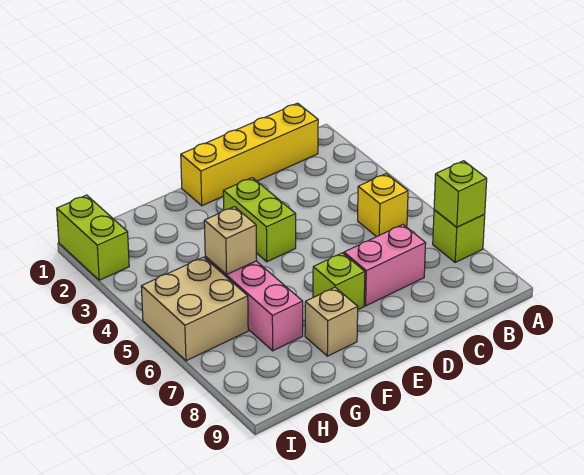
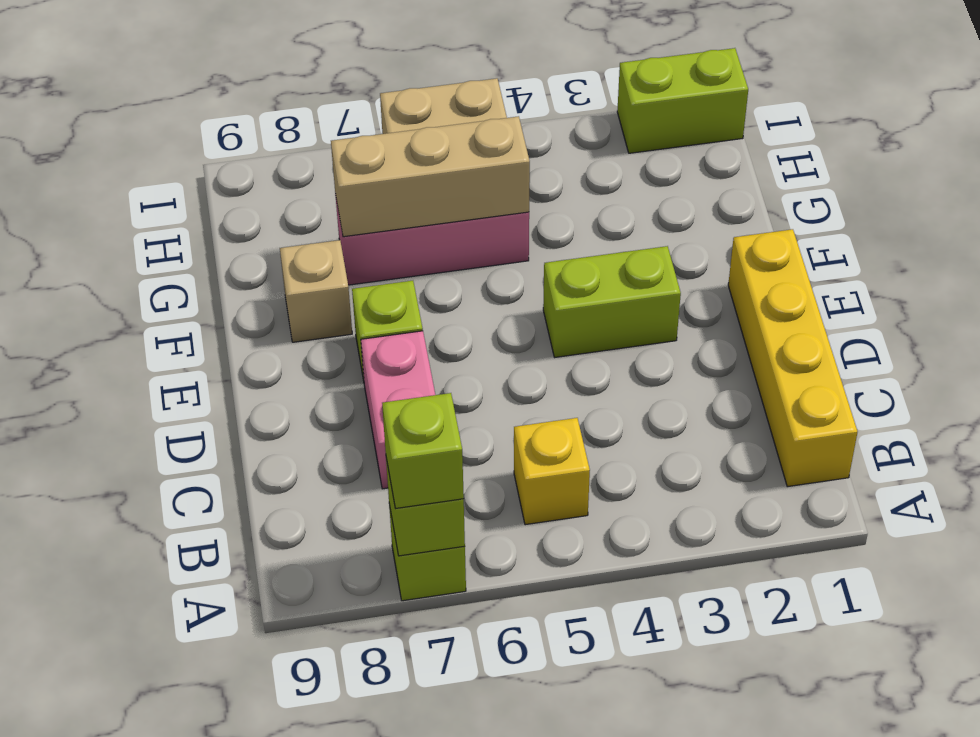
none -> lime brick A7 level 3
tan brick G5 level 2 -> tan brick G5:G7 level 2

